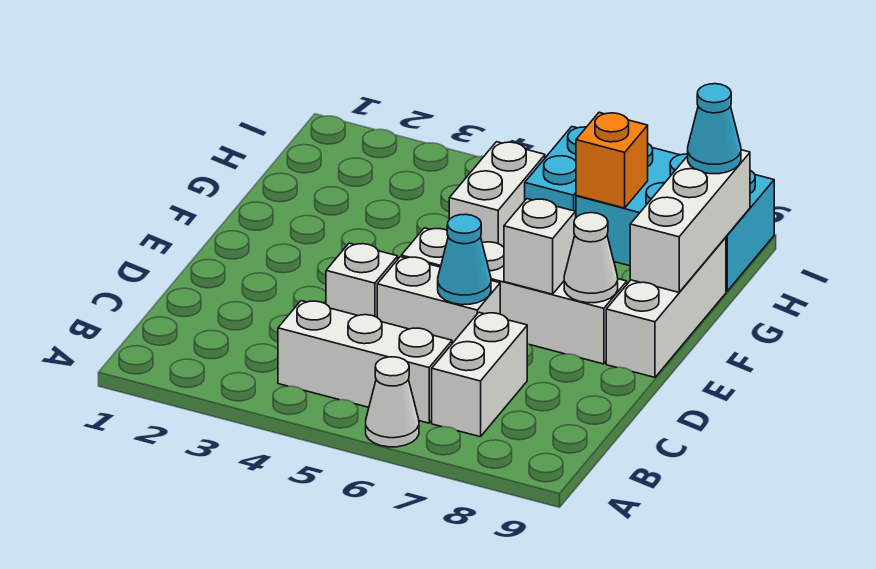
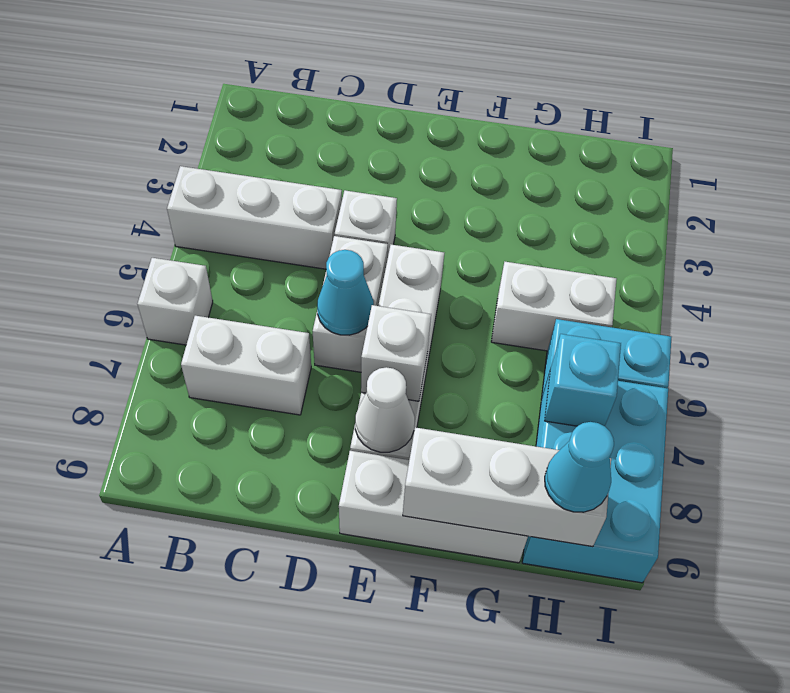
white cone A6 level 1 -> white brick A6 level 1
white brick B4:B6 level 1 -> white brick A4:C4 level 1
orange brick H7 level 2 -> cyan brick H7 level 2

